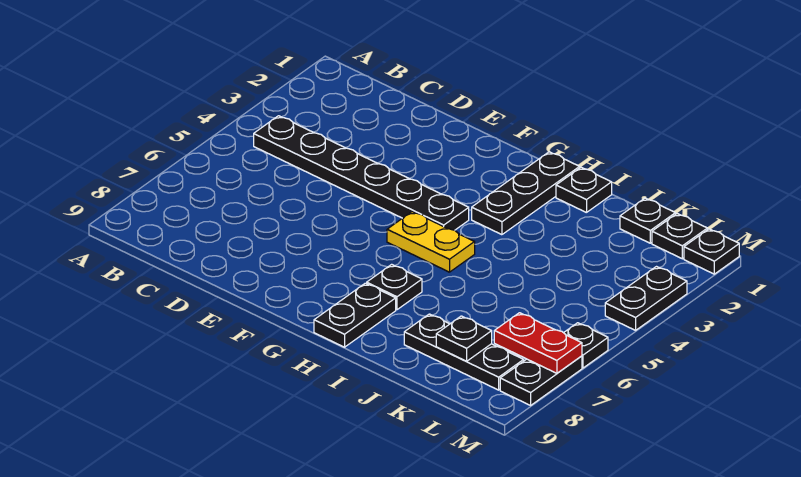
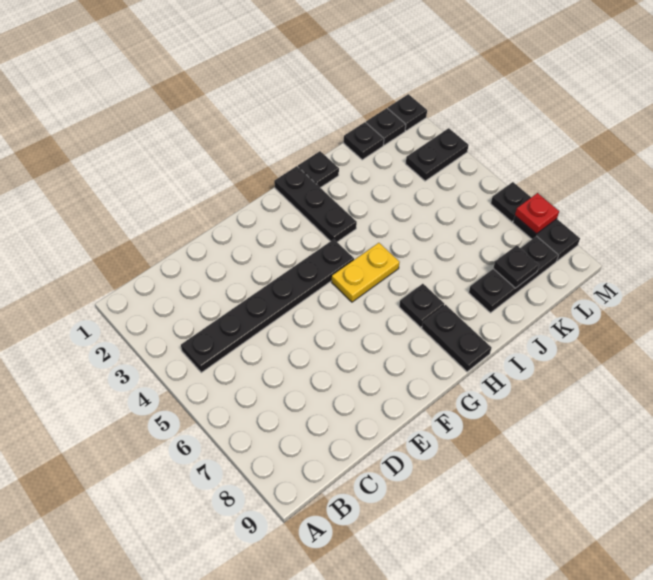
red plate L7:M7 level 2 -> red plate M7 level 2
black plate M3:M4 level 1 -> black plate L3:M3 level 1

